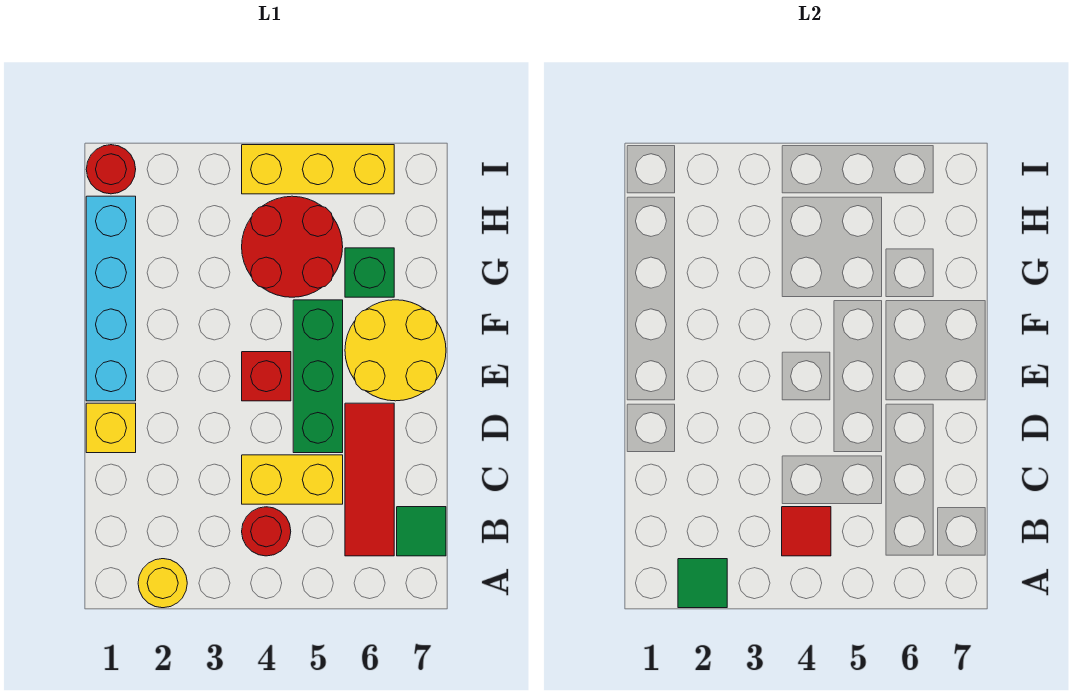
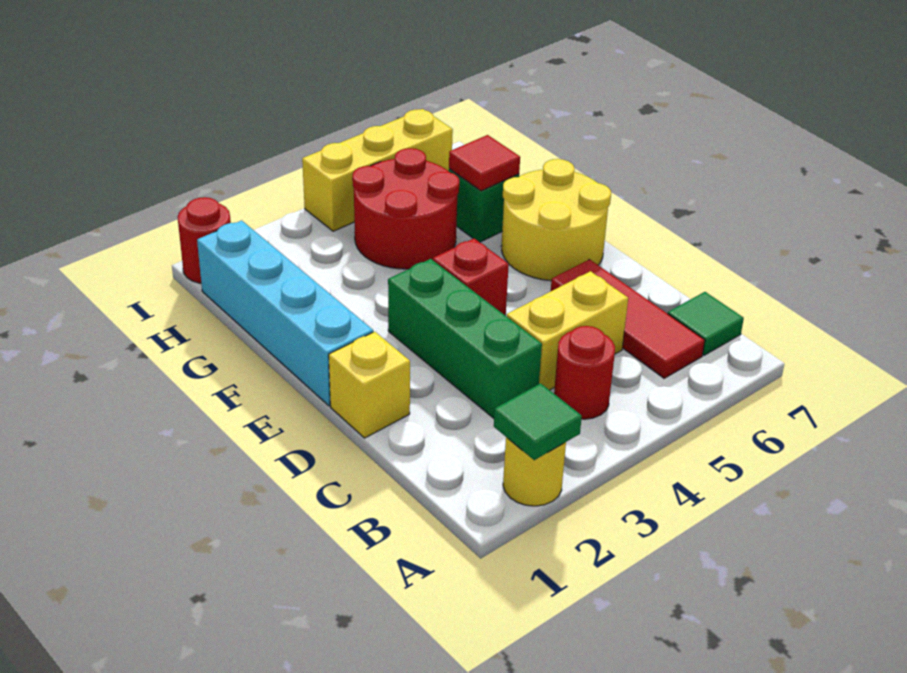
red tile B4 level 2 -> red tile G6 level 2
green brick D5:F5 level 1 -> green brick C3:E3 level 1

